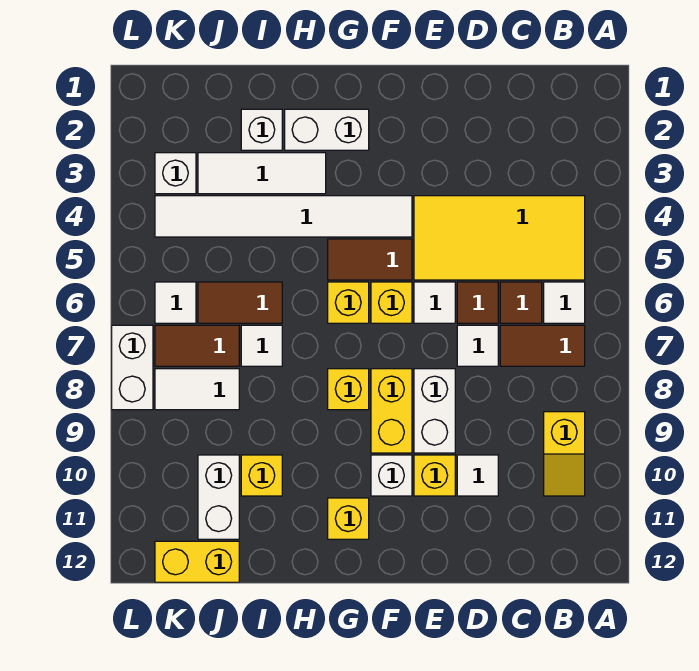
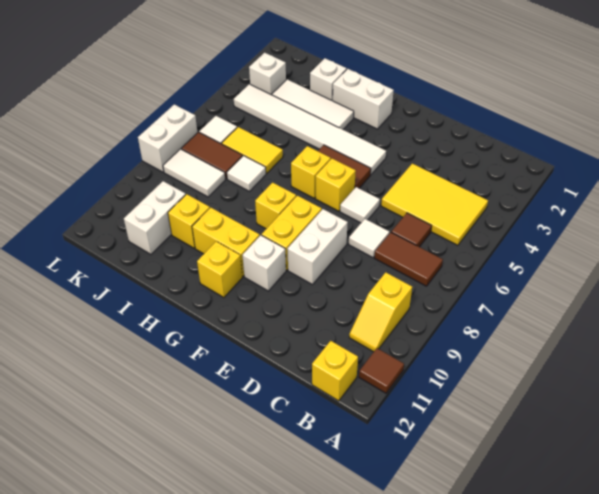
yellow tile B4:E5 level 1 -> yellow tile B4:D5 level 1
white tile B6 level 1 -> none
brown tile D6 level 1 -> brown tile A11 level 1
white tile D10 level 1 -> none
yellow brick E10 level 1 -> yellow brick B12 level 1
brown tile I6:J6 level 1 -> yellow tile I6:J6 level 1
yellow brick J12:K12 level 1 -> yellow brick G10:H10 level 1

